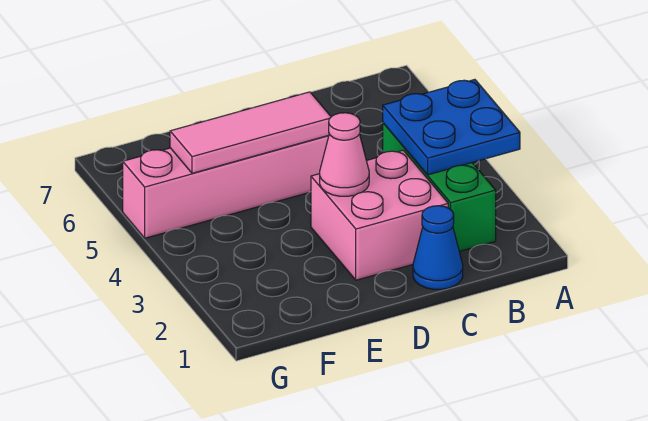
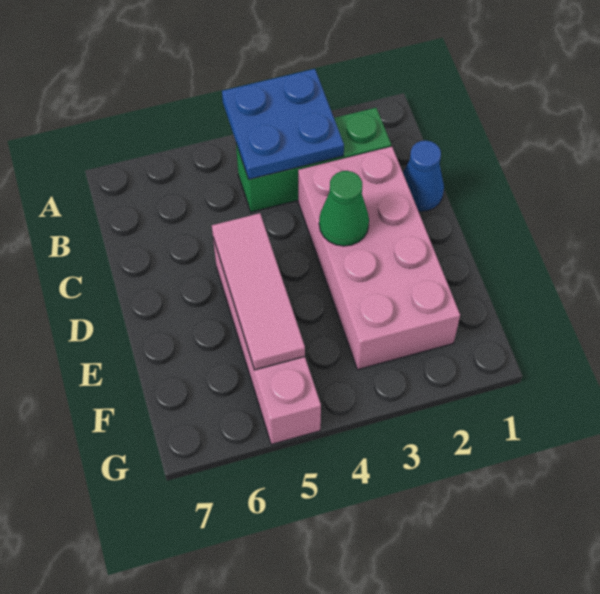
pink brick C2:D3 level 1 -> pink brick C2:F3 level 1
pink cone D3 level 2 -> green cone D3 level 2

